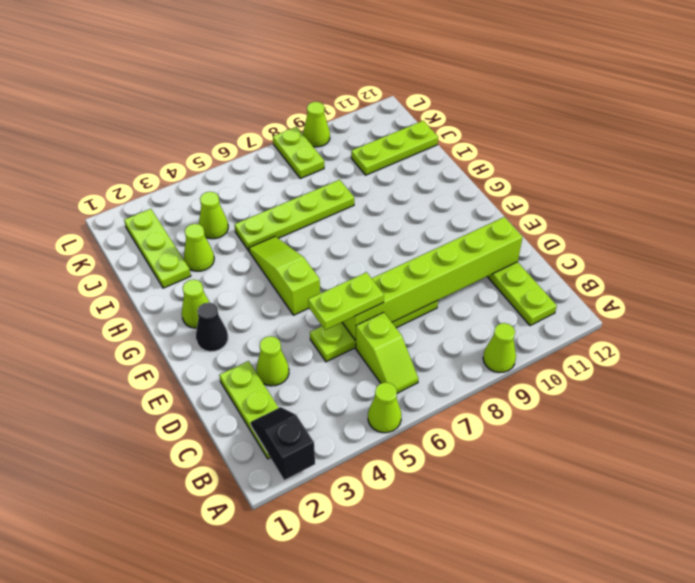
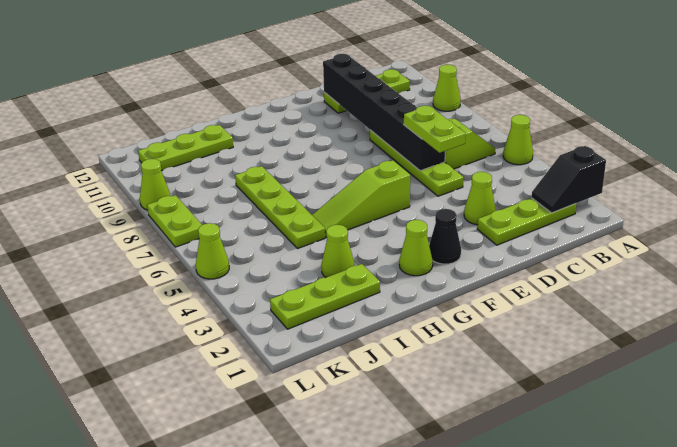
lime brick D6:D11 level 2 -> black brick D6:D11 level 2
lime cone J4 level 1 -> lime cone L5 level 1
lime plate J10:J12 level 1 -> lime plate I11:K11 level 1
lime plate K8:L8 level 1 -> lime plate L7:L8 level 1

